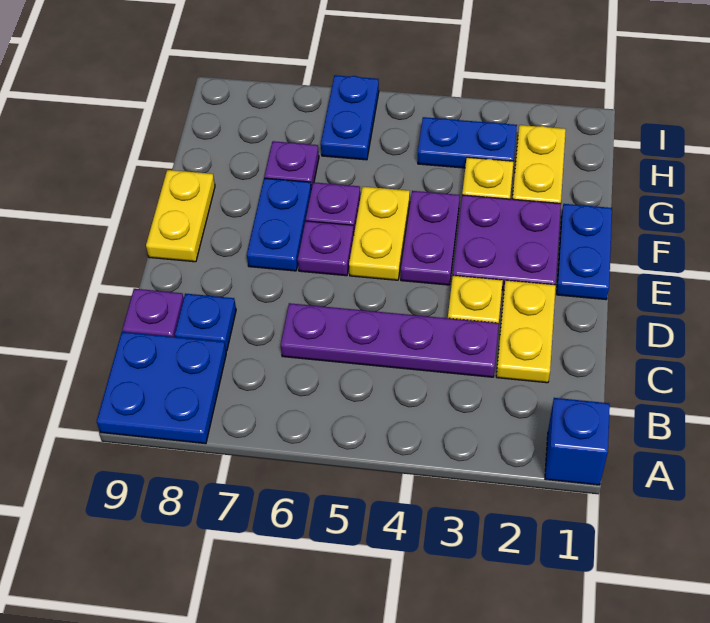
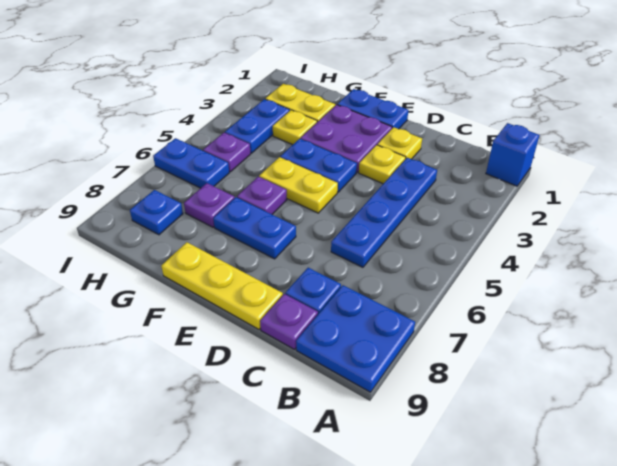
yellow plate C2:D2 level 1 -> yellow plate D2 level 1
purple plate C3:C6 level 1 -> blue plate C3:C6 level 1
purple plate E4:F4 level 1 -> blue plate E4:F4 level 1
purple plate E6 level 1 -> purple plate H5 level 1
yellow plate E9:F9 level 1 -> yellow plate D9:F9 level 1
none -> blue plate H8 level 1

